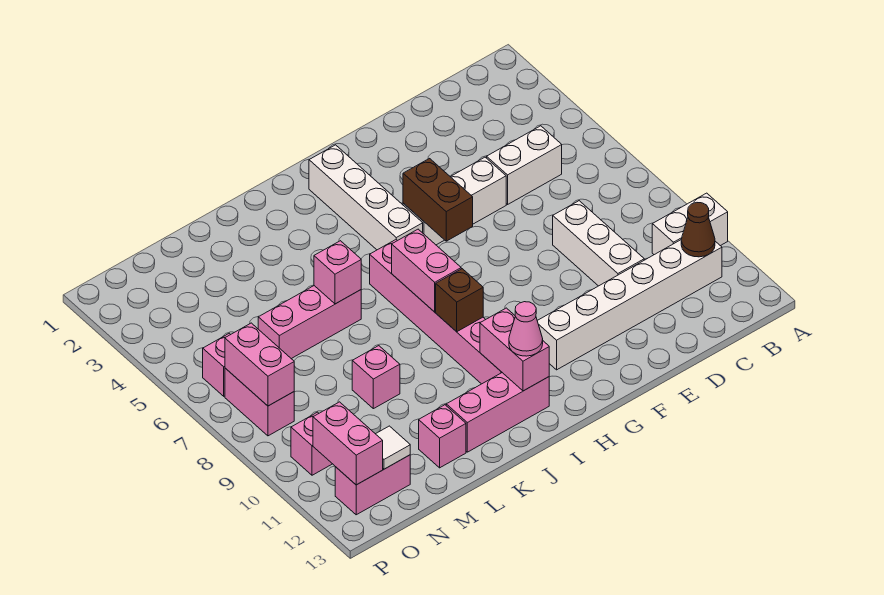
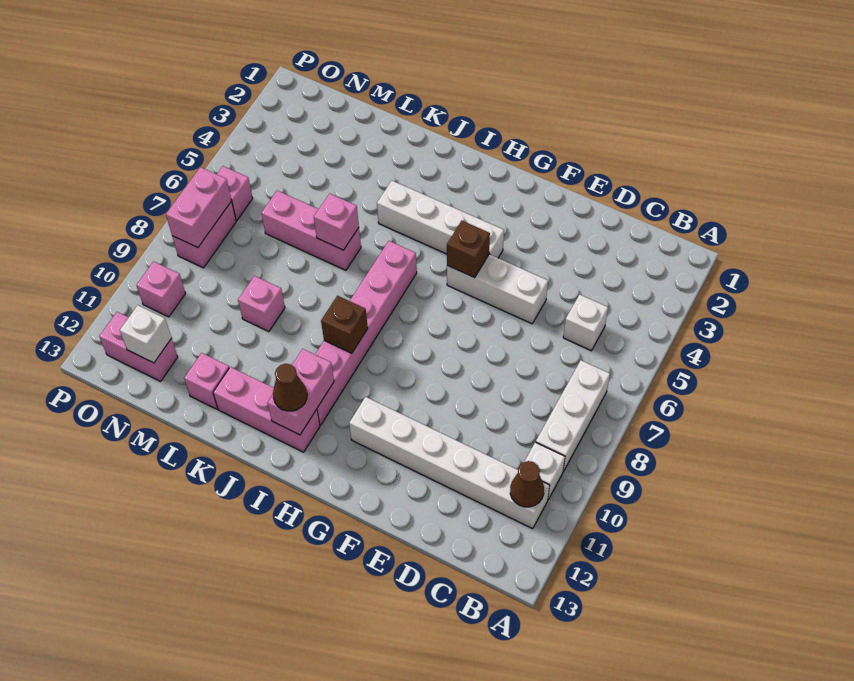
white brick A10:B10 level 1 -> white brick B10 level 1
white brick C5:D5 level 1 -> white brick C5 level 1
white brick D8:D10 level 1 -> white brick B7:B9 level 1
brown brick G5:G6 level 2 -> brown brick G5 level 2
white brick H2:H5 level 1 -> white brick G4:J4 level 1
pink brick I7:I8 level 2 -> none
pink cone I12 level 3 -> brown cone I12 level 3
white tile N12 level 2 -> white brick N12 level 2
pink brick O11:O12 level 2 -> none

